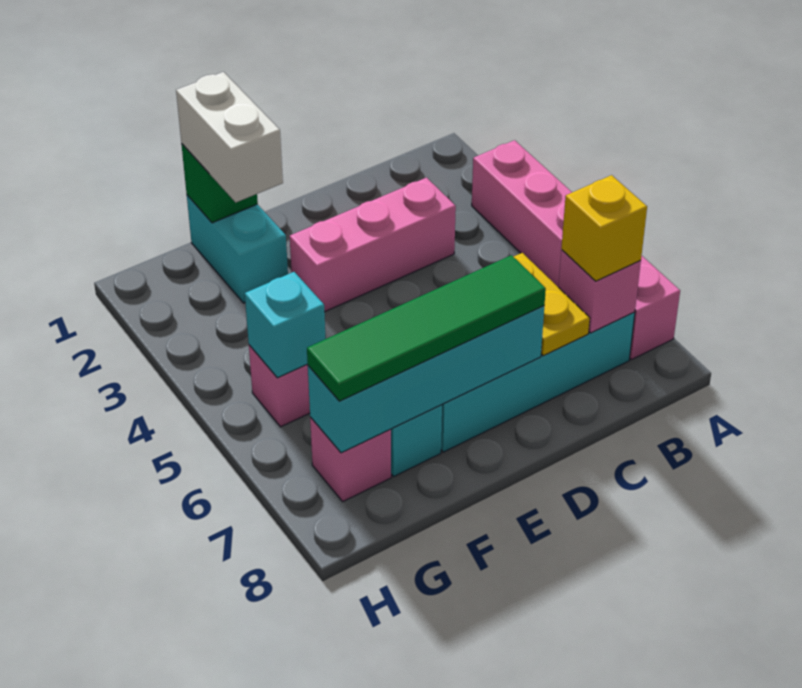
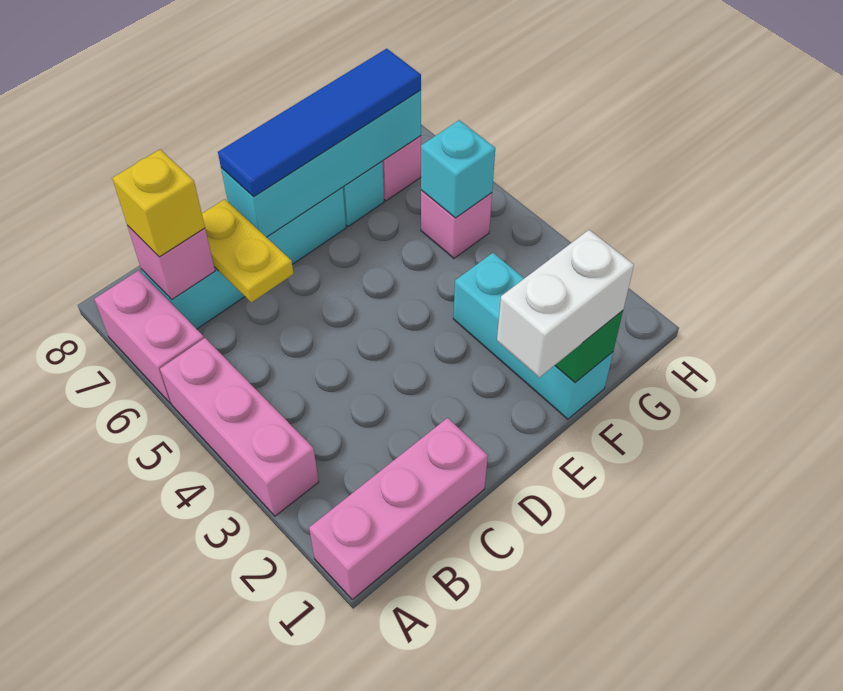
pink brick C3:E3 level 1 -> pink brick A1:C1 level 1
green tile D7:G7 level 3 -> blue tile D7:G7 level 3
cyan brick F1:F2 level 1 -> cyan brick F1:F3 level 1
white brick F1:F2 level 3 -> white brick E1:F1 level 3

